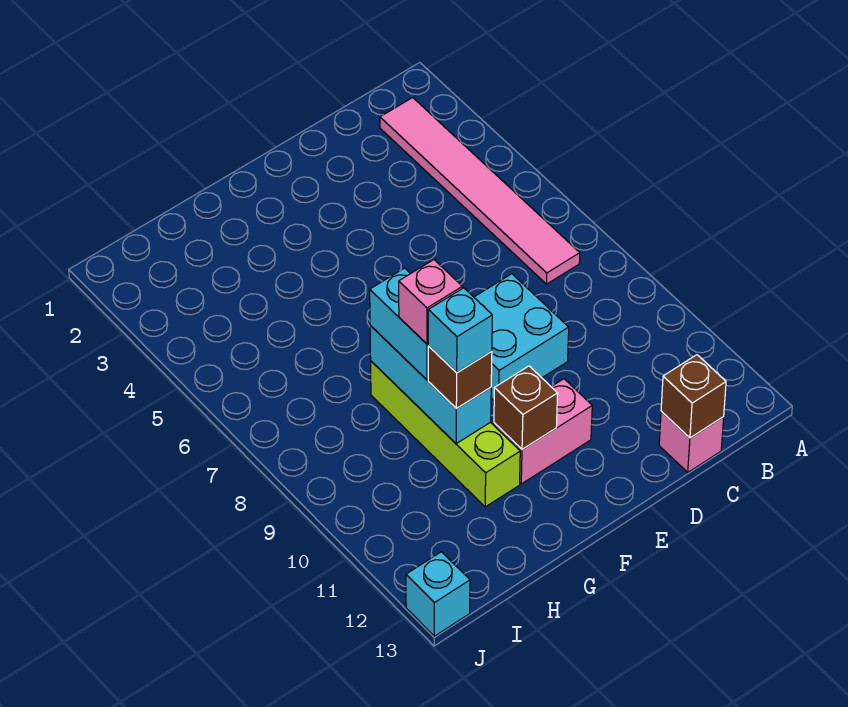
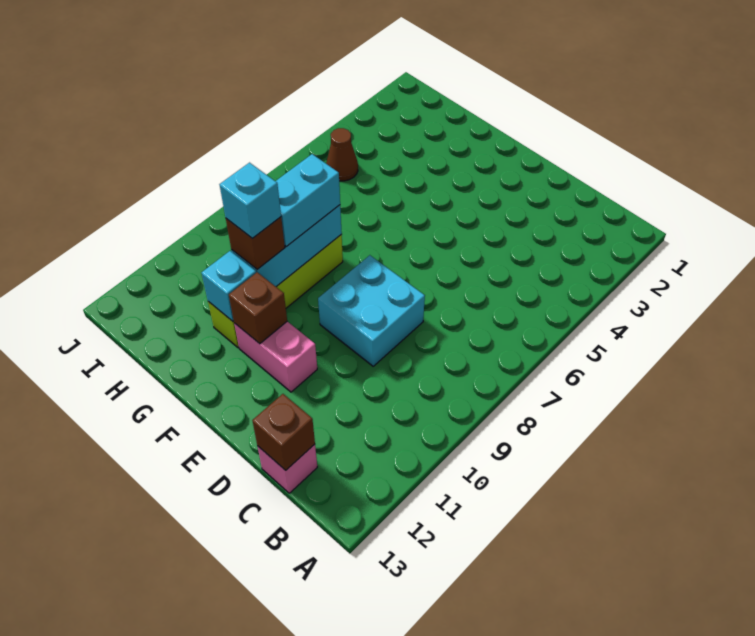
pink tile B2:B7 level 1 -> none
pink brick G9 level 4 -> none
none -> brown cone I5 level 1
cyan brick J13 level 1 -> cyan brick G11 level 2

